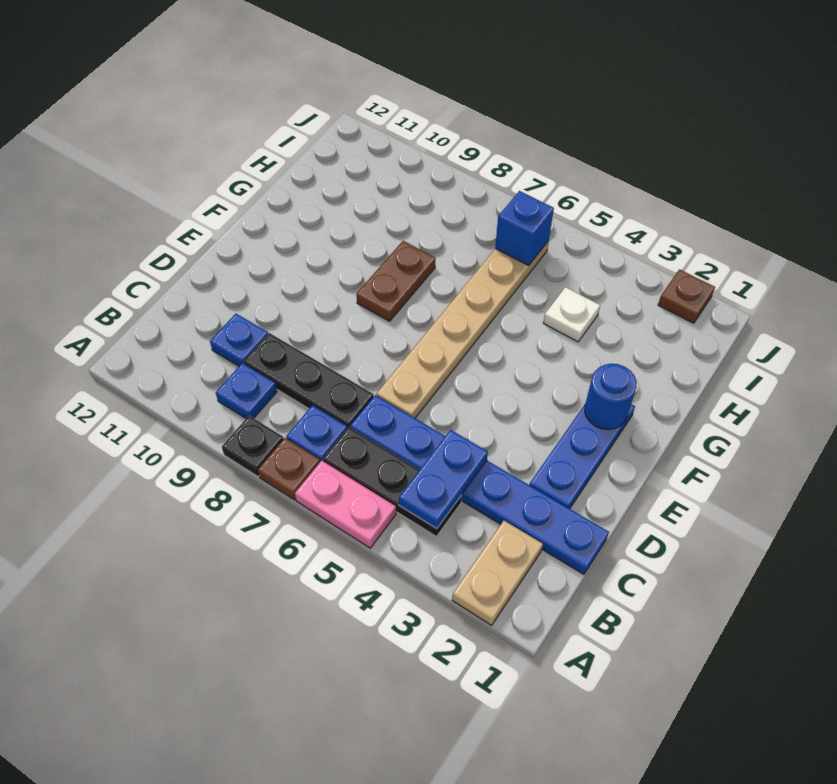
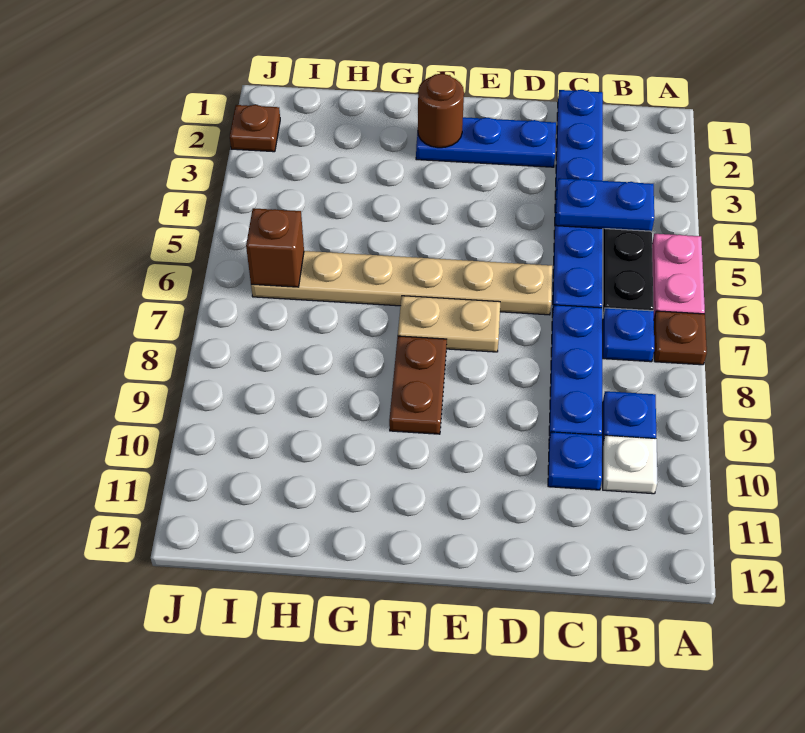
tan plate A2:B2 level 1 -> tan plate E7:F7 level 1
black plate A8 level 1 -> none
black plate C7:C9 level 1 -> blue plate C7:C9 level 1
blue round brick F2 level 2 -> brown round brick F2 level 2
brown plate F8:G8 level 1 -> brown plate F8:F9 level 1
white plate H4 level 1 -> white plate B10 level 1
blue brick I6 level 2 -> brown brick I6 level 2

